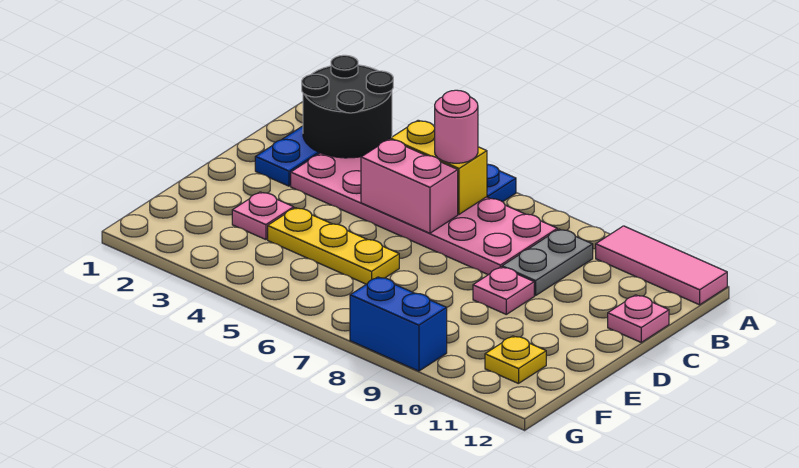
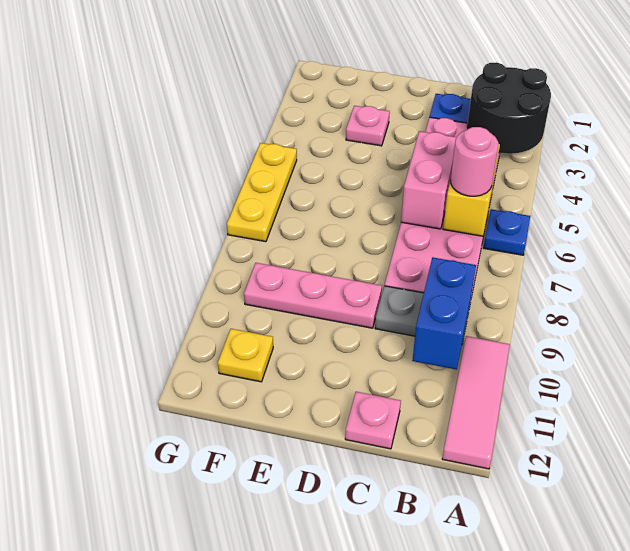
pink plate D9 level 1 -> pink plate D9:F9 level 1
yellow plate E4:E6 level 1 -> yellow plate G5:G7 level 1
blue brick G8:G9 level 1 -> blue brick B9:B10 level 2

